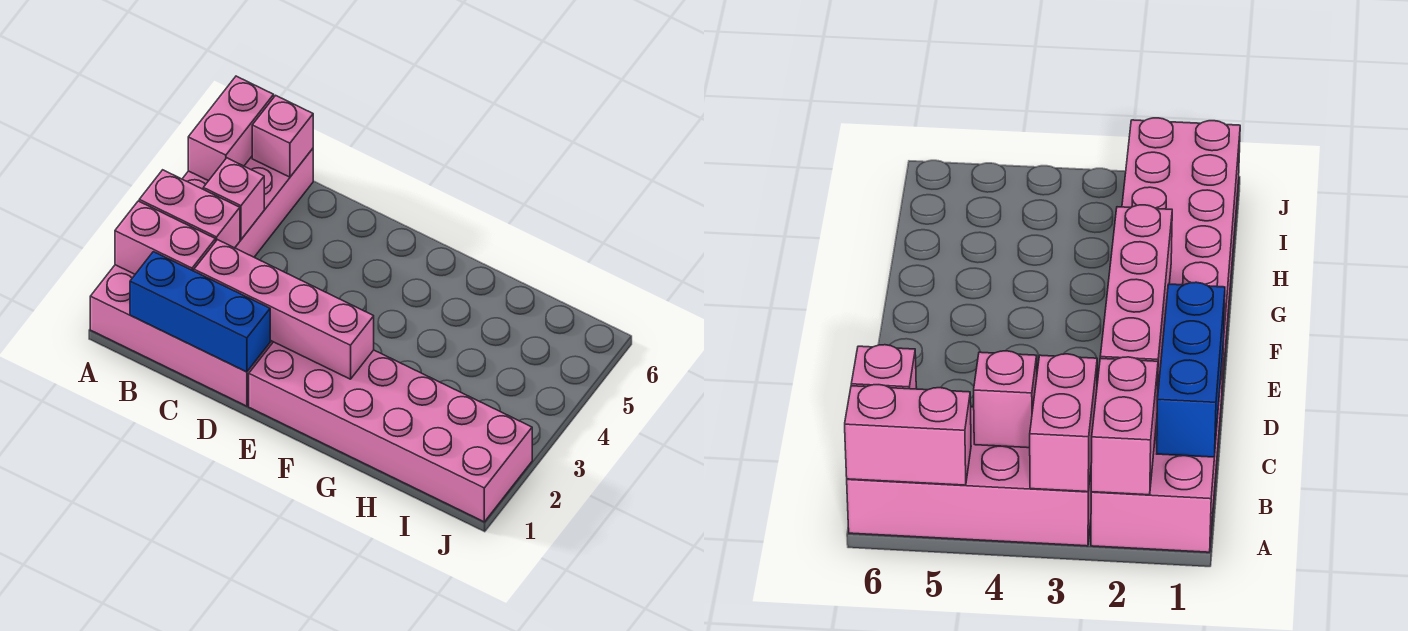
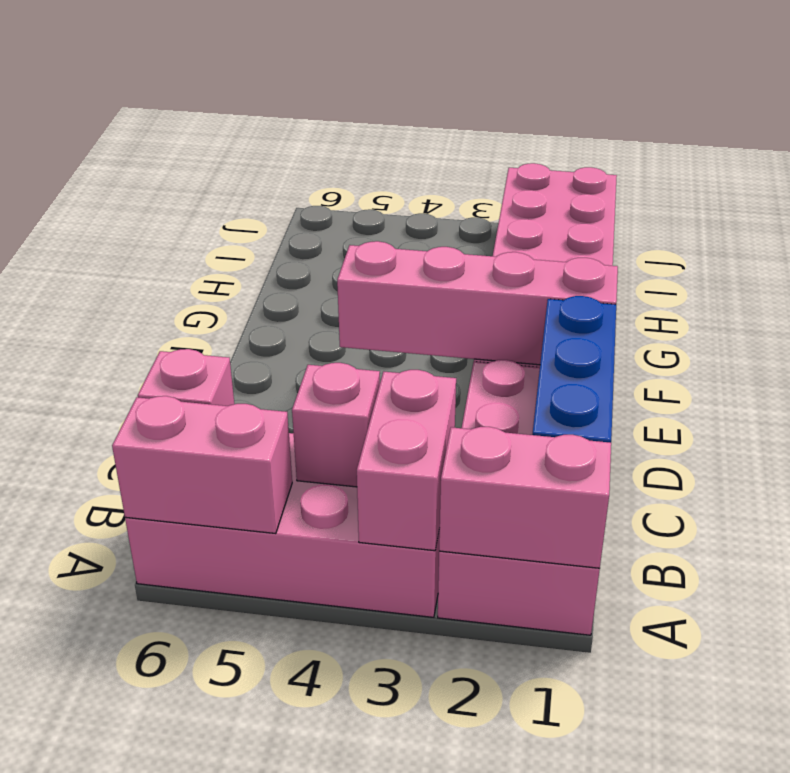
pink brick A2:B2 level 2 -> pink brick A1:A2 level 2
pink brick C2:F2 level 2 -> pink brick E1:E4 level 2

